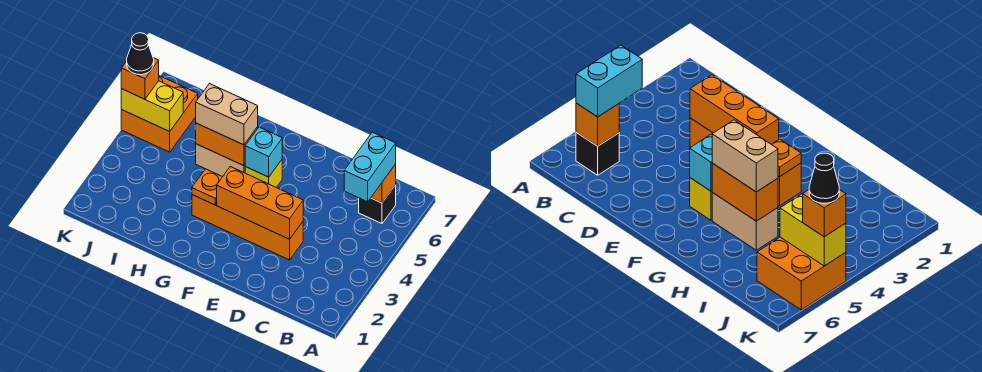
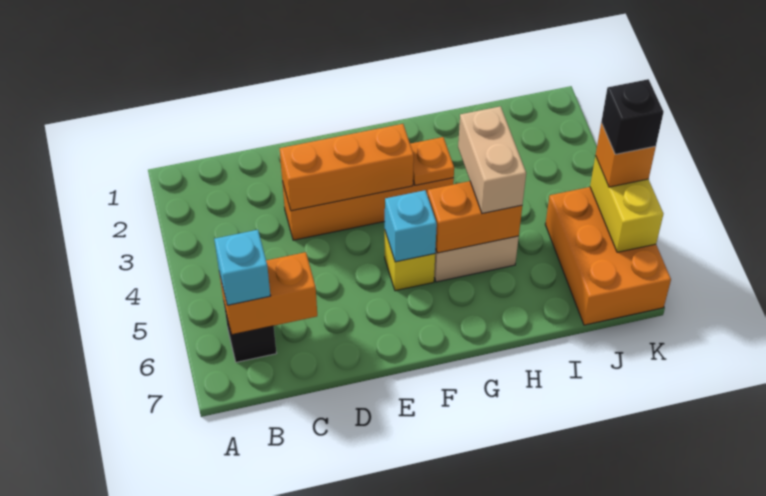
cyan brick B5:B6 level 3 -> cyan brick B6 level 3
orange brick B6 level 2 -> orange brick B6:C6 level 2
tan brick G5:H5 level 3 -> tan brick H4:H5 level 3
orange brick J5:K6 level 1 -> orange brick J5:K7 level 1
yellow brick J5:K5 level 2 -> yellow brick K5:K6 level 2
black cone K5 level 4 -> black brick K5 level 4

